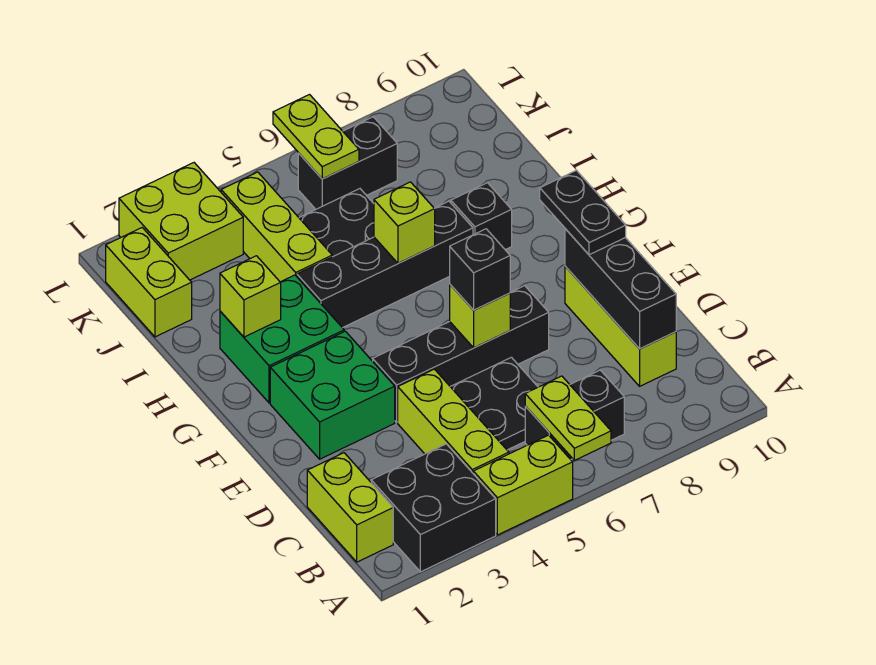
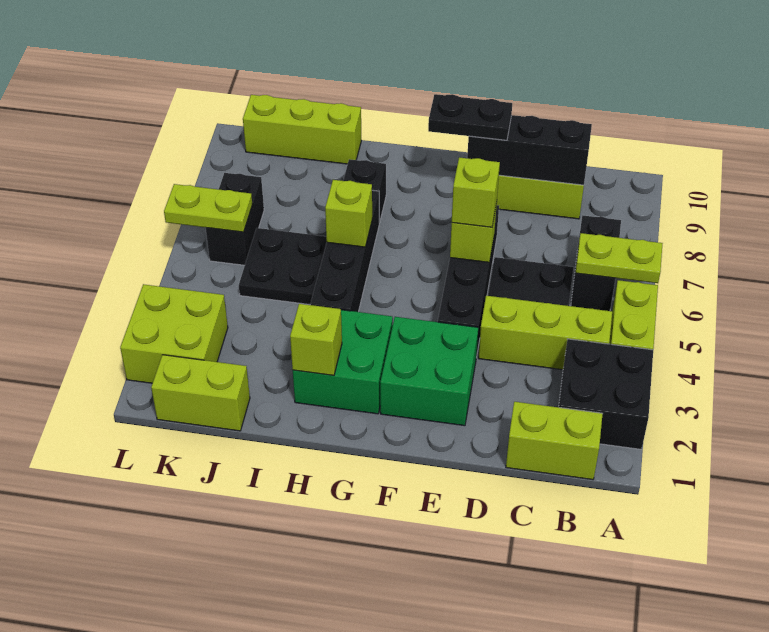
black brick E6 level 3 -> lime brick E6 level 3
lime brick I4:K4 level 1 -> lime brick I10:K10 level 1

